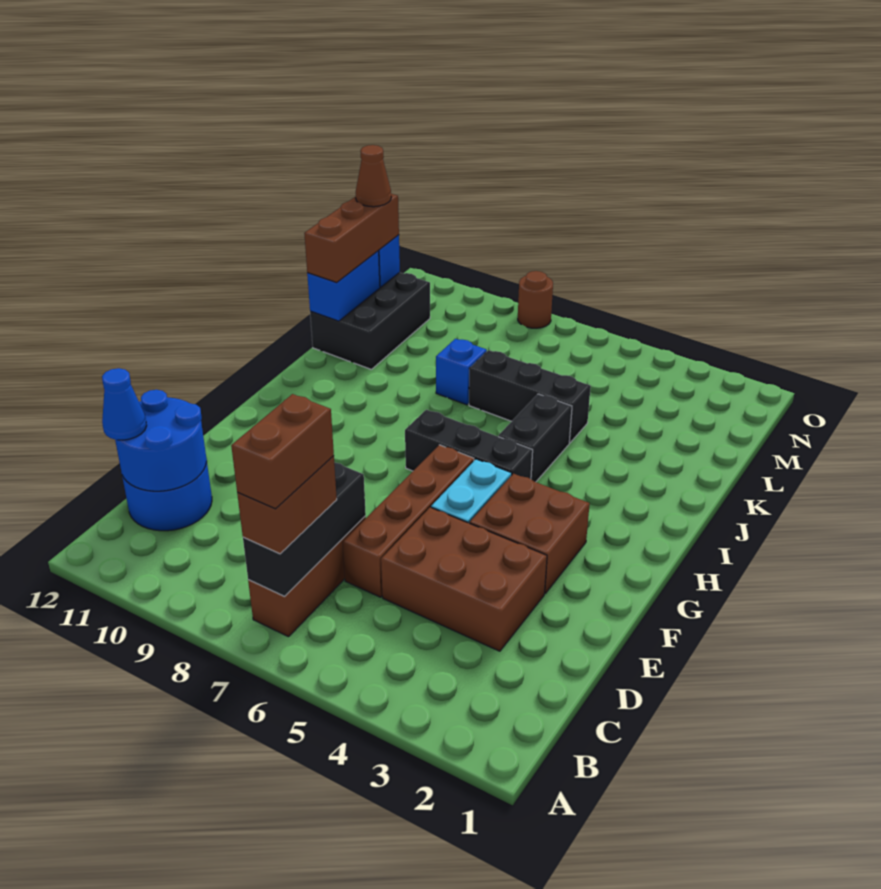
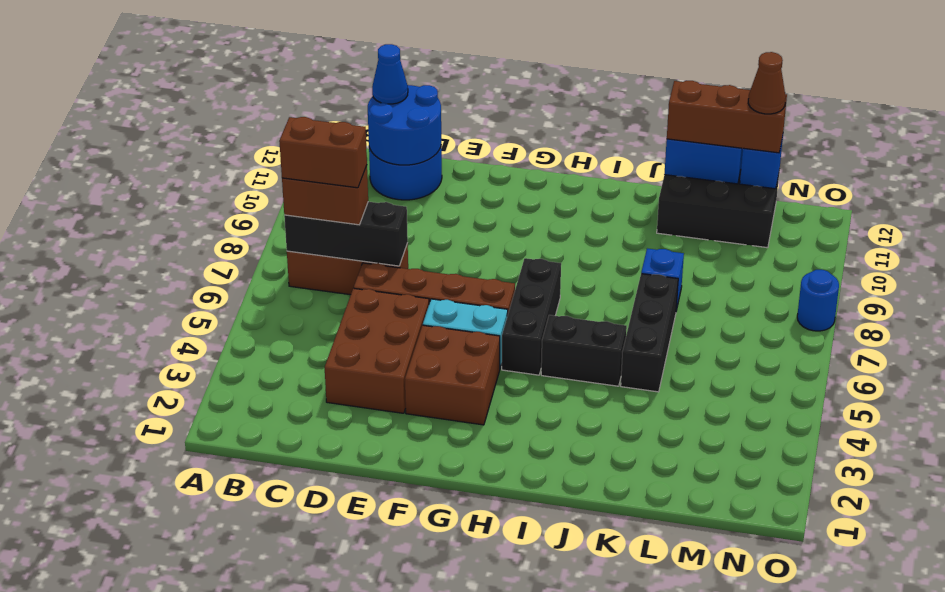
brown round brick O8 level 1 -> blue round brick O8 level 1

